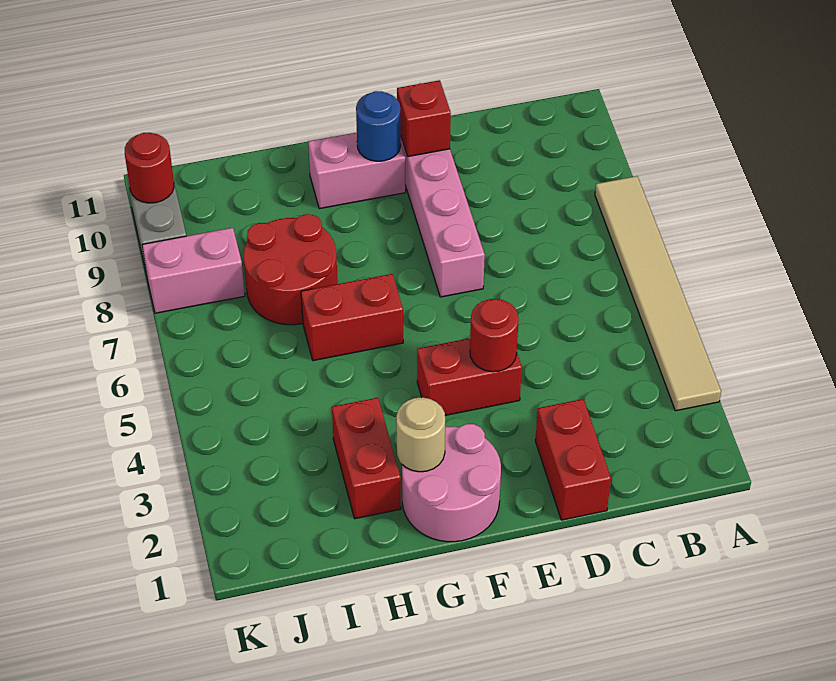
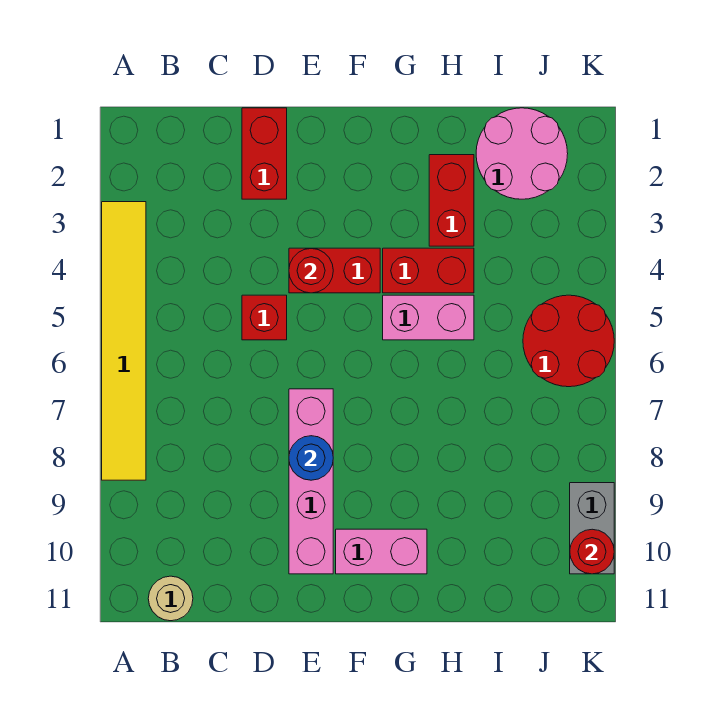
tan tile A3:A8 level 1 -> yellow tile A3:A8 level 1
red brick E10 level 2 -> red brick D5 level 1
pink round brick F1:G2 level 1 -> pink round brick I1:J2 level 1
blue round brick F10 level 2 -> blue round brick E8 level 2
tan round brick G2 level 2 -> tan round brick B11 level 1
red brick G6:H6 level 1 -> red brick G4:H4 level 1
red round brick H7:I8 level 1 -> red round brick J5:K6 level 1
pink brick J8:K8 level 1 -> pink brick G5:H5 level 1

